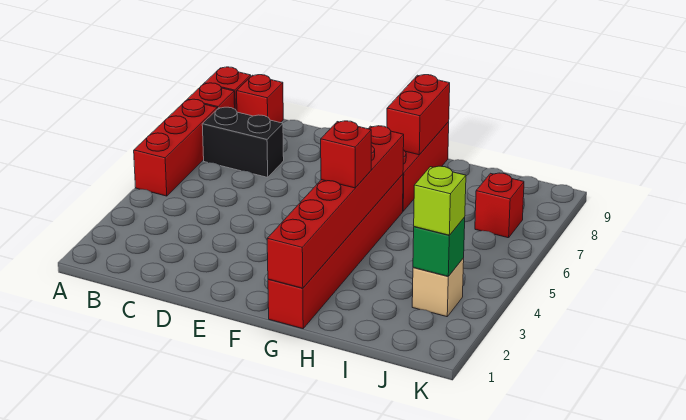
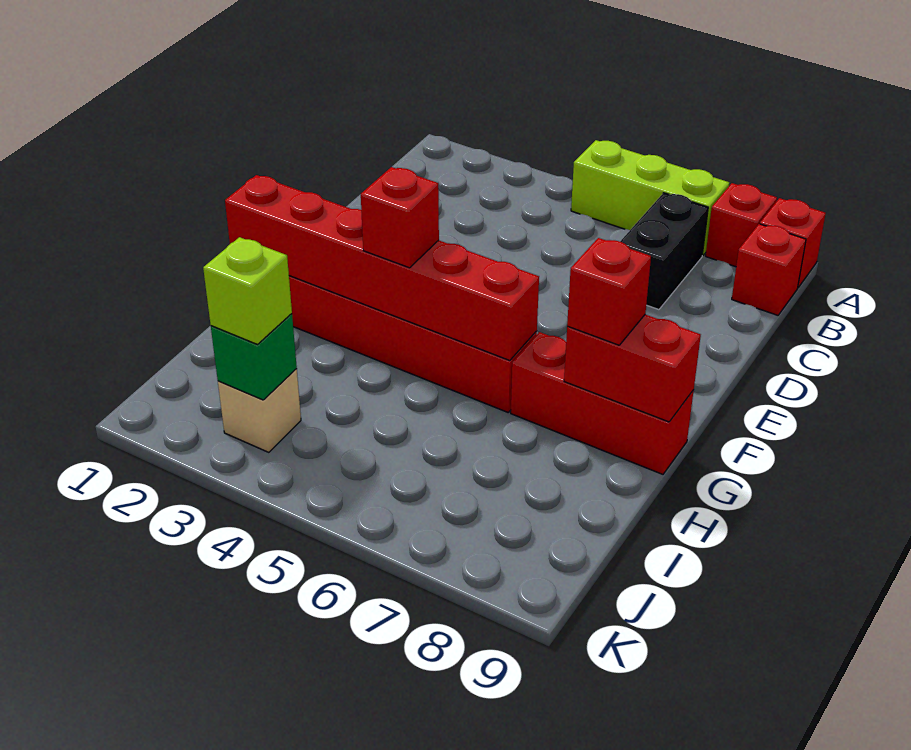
red brick A5:A7 level 1 -> lime brick A5:A7 level 1
red brick J7 level 1 -> red brick G8 level 3

